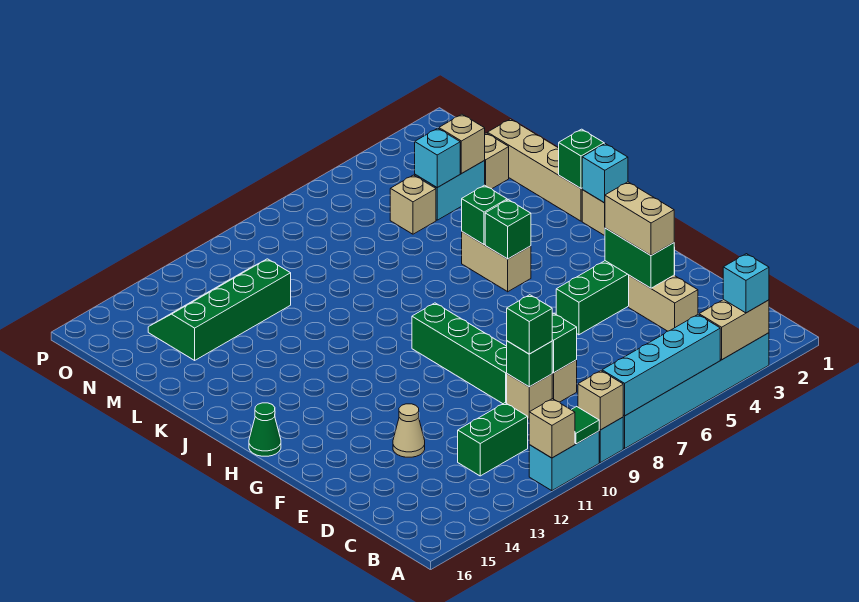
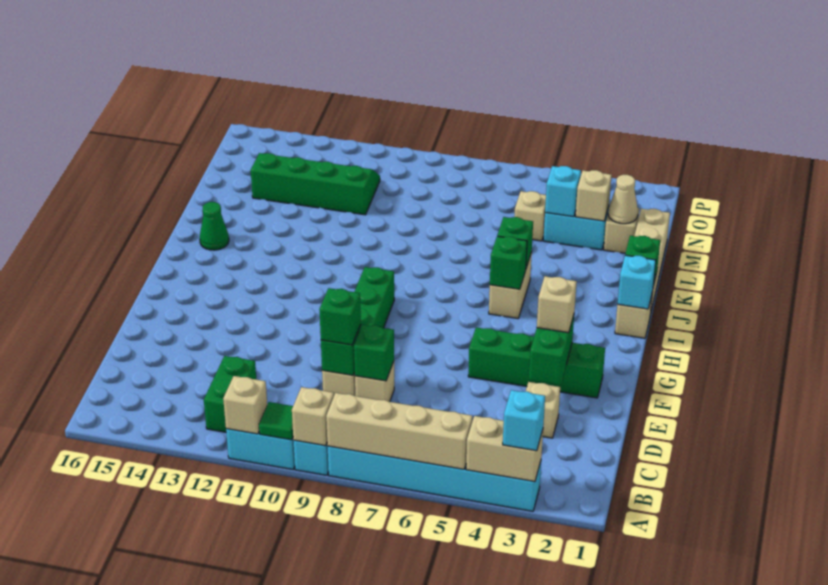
cyan brick A5:A8 level 2 -> tan brick A5:A8 level 2
green brick C11:C12 level 1 -> green brick B12:C12 level 1
tan brick D3:E3 level 1 -> tan brick D3 level 1
tan brick E3:F3 level 3 -> tan brick F3 level 3
tan cone E13 level 1 -> tan cone M2 level 2
green cone H16 level 1 -> green cone J15 level 1

